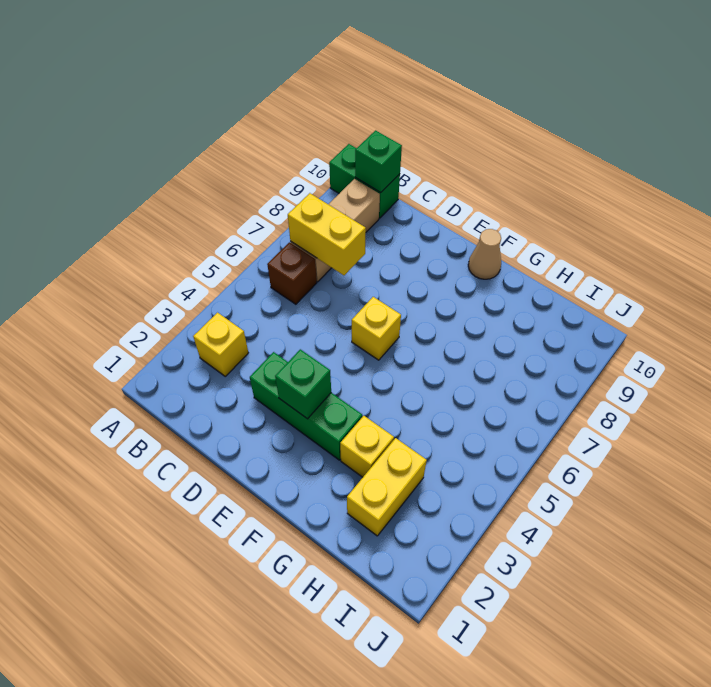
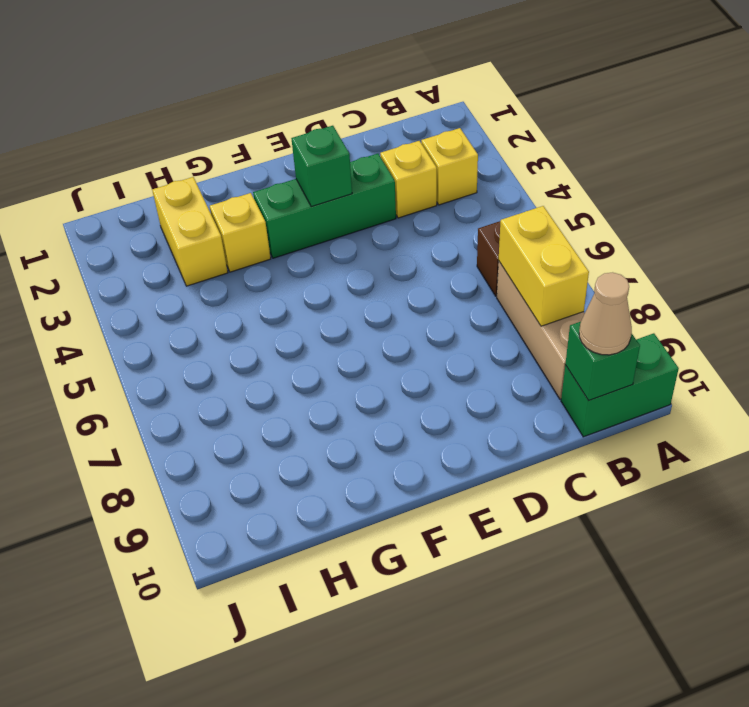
yellow brick B7:C7 level 2 -> yellow brick B7:B8 level 2
yellow brick E6 level 1 -> yellow brick C3 level 1
tan cone F10 level 1 -> tan cone B10 level 3

